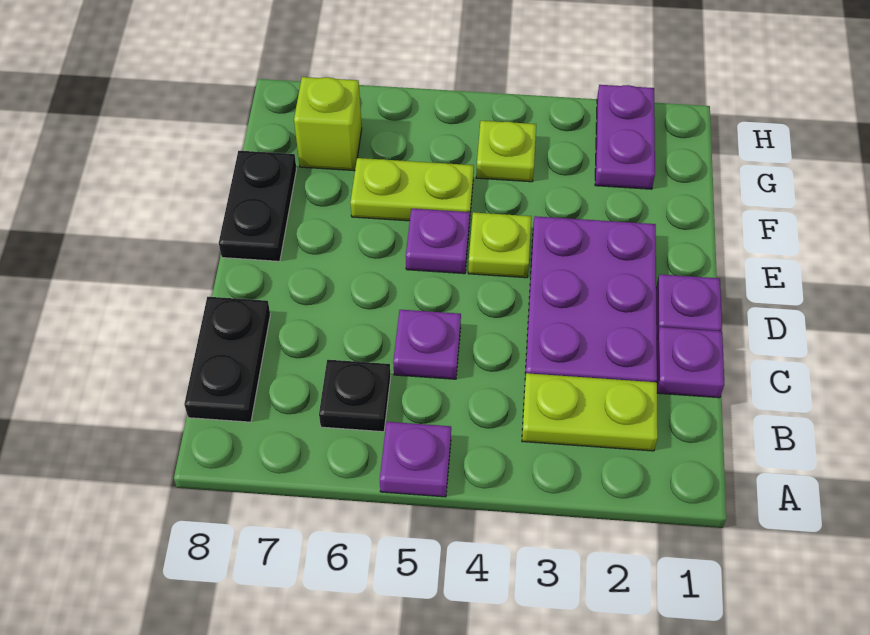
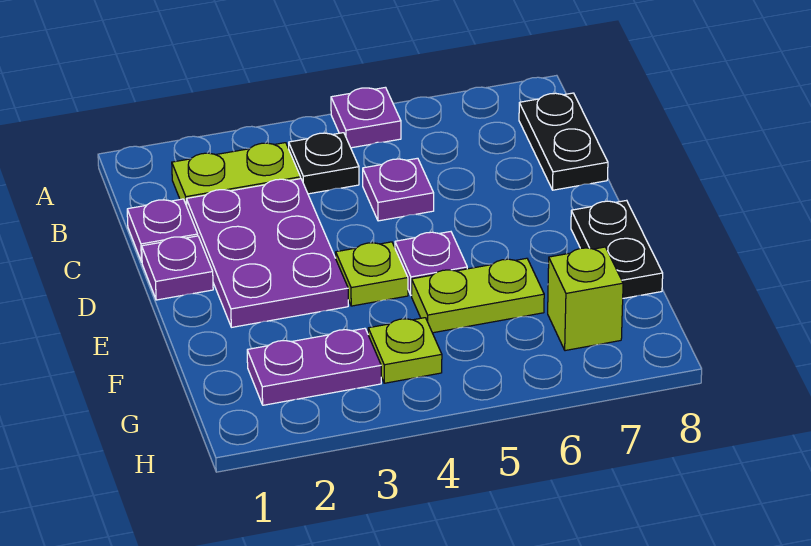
black plate B6 level 1 -> black plate B4 level 1
purple plate G2:H2 level 1 -> purple plate G2:G3 level 1

